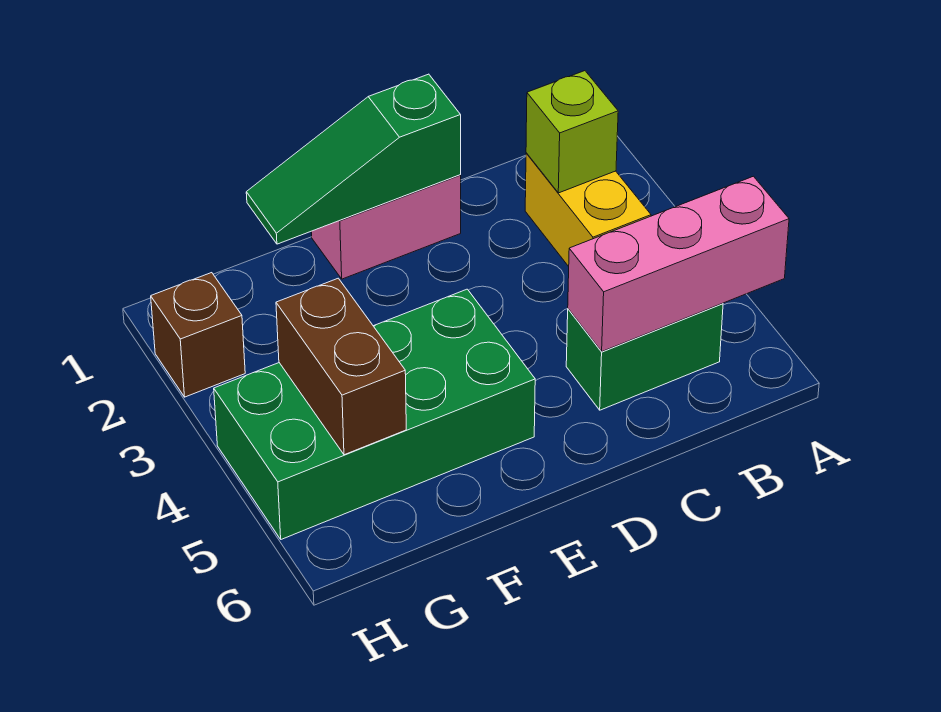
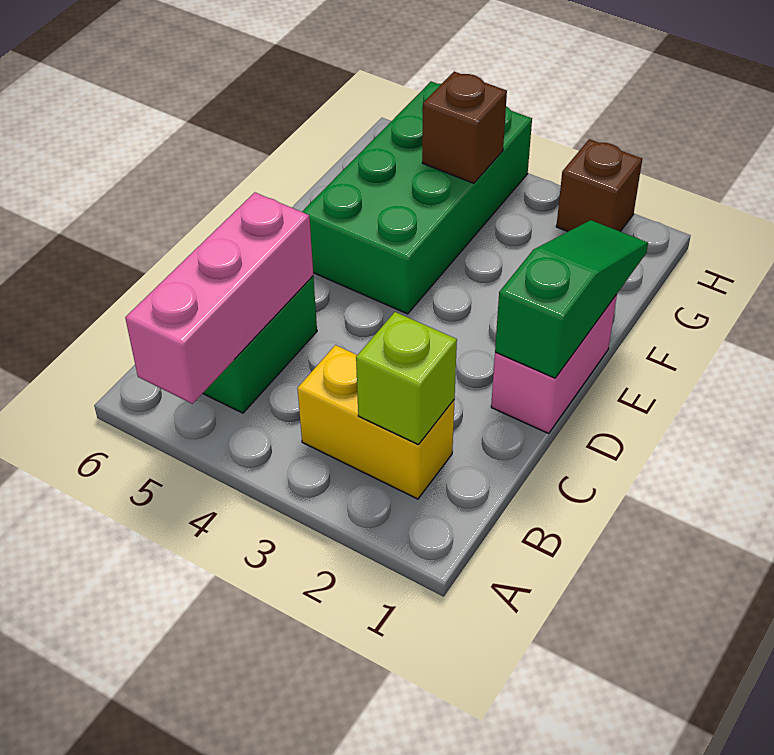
brown brick G4:G5 level 2 -> brown brick G4 level 2

